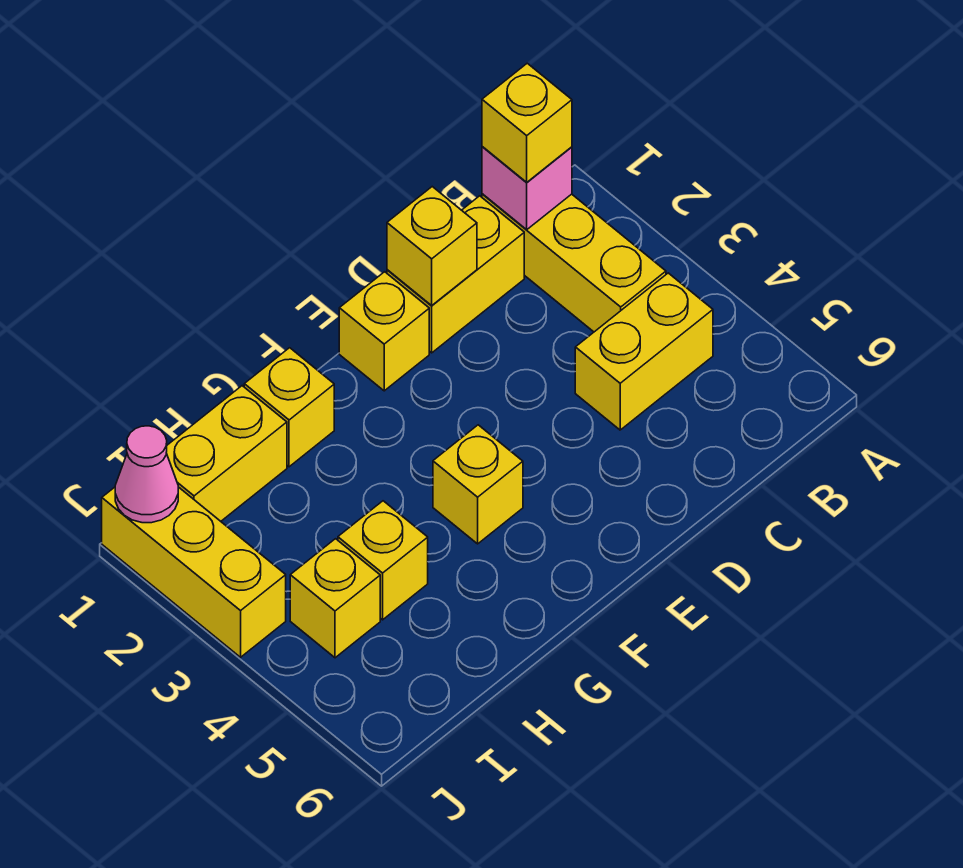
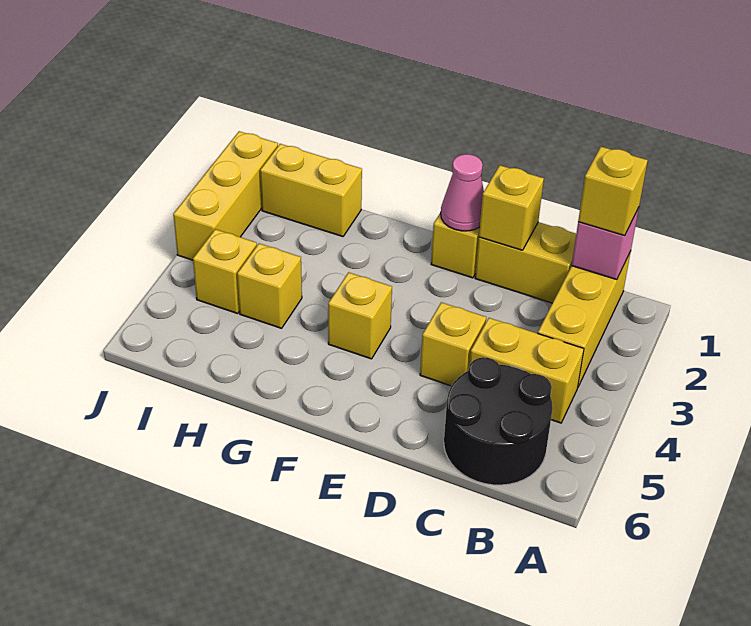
none -> black round brick B5:C6 level 1
yellow brick G1 level 1 -> yellow brick D4 level 1
pink cone J1 level 2 -> pink cone E1 level 2

